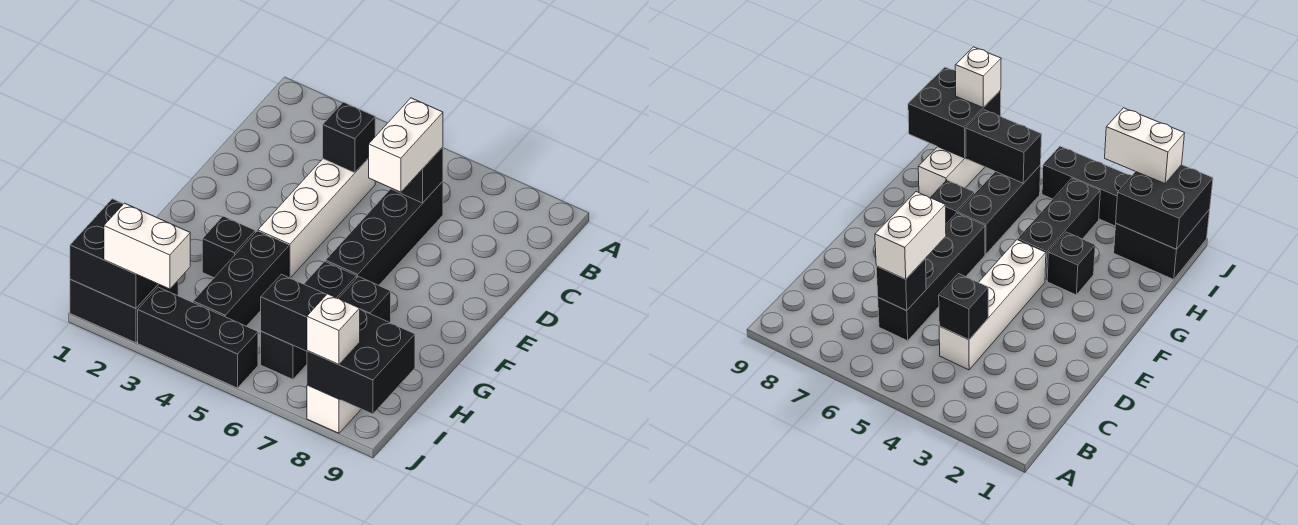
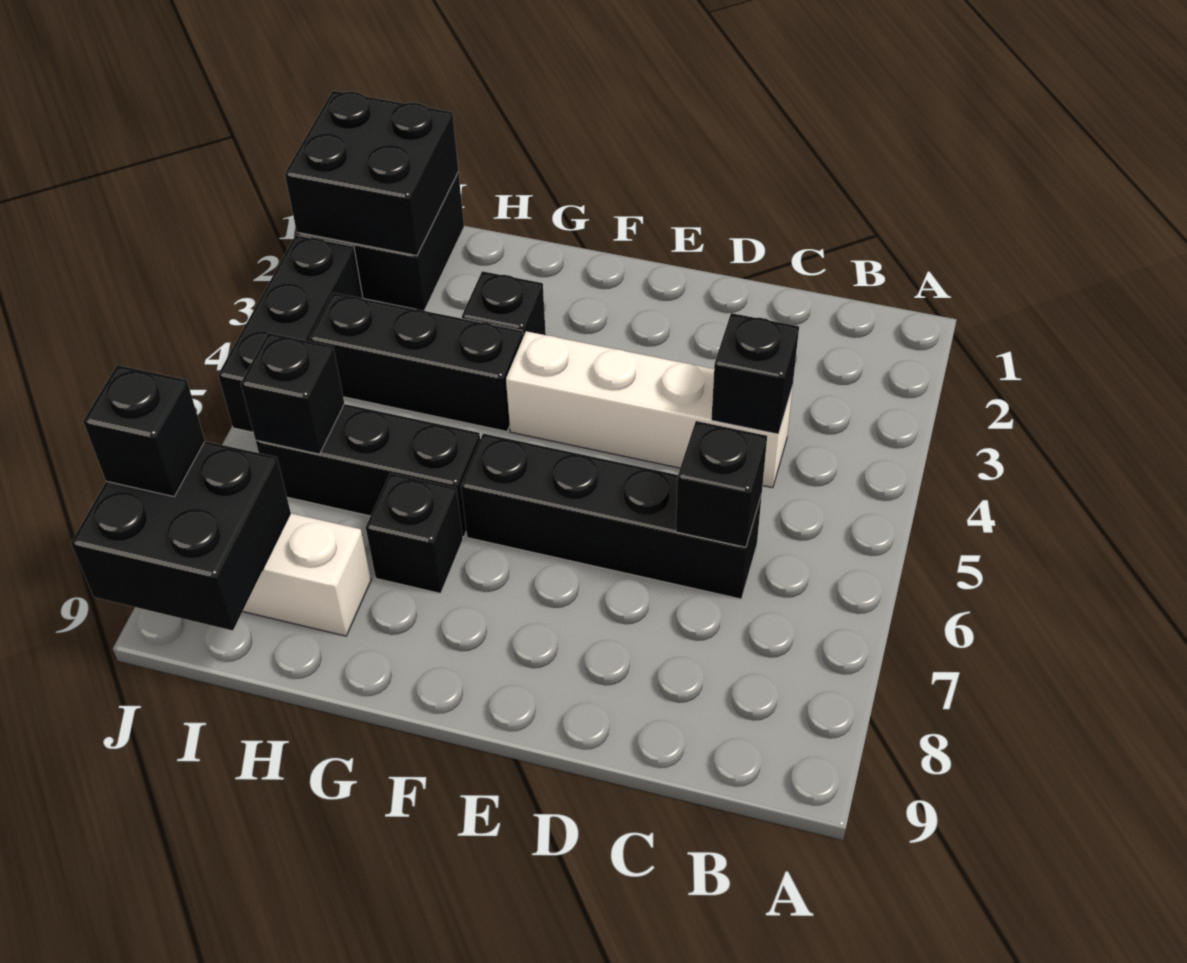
white brick C6:D6 level 3 -> none
black brick I6:I7 level 2 -> black brick I6 level 2
white brick J2:J3 level 3 -> none
white brick J8 level 3 -> black brick J8 level 3

